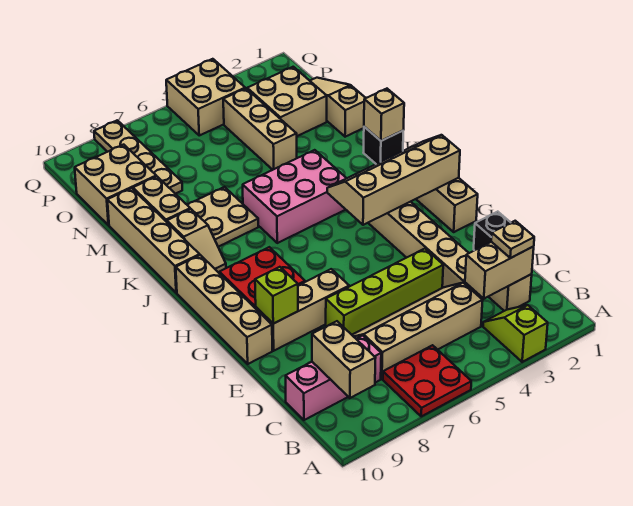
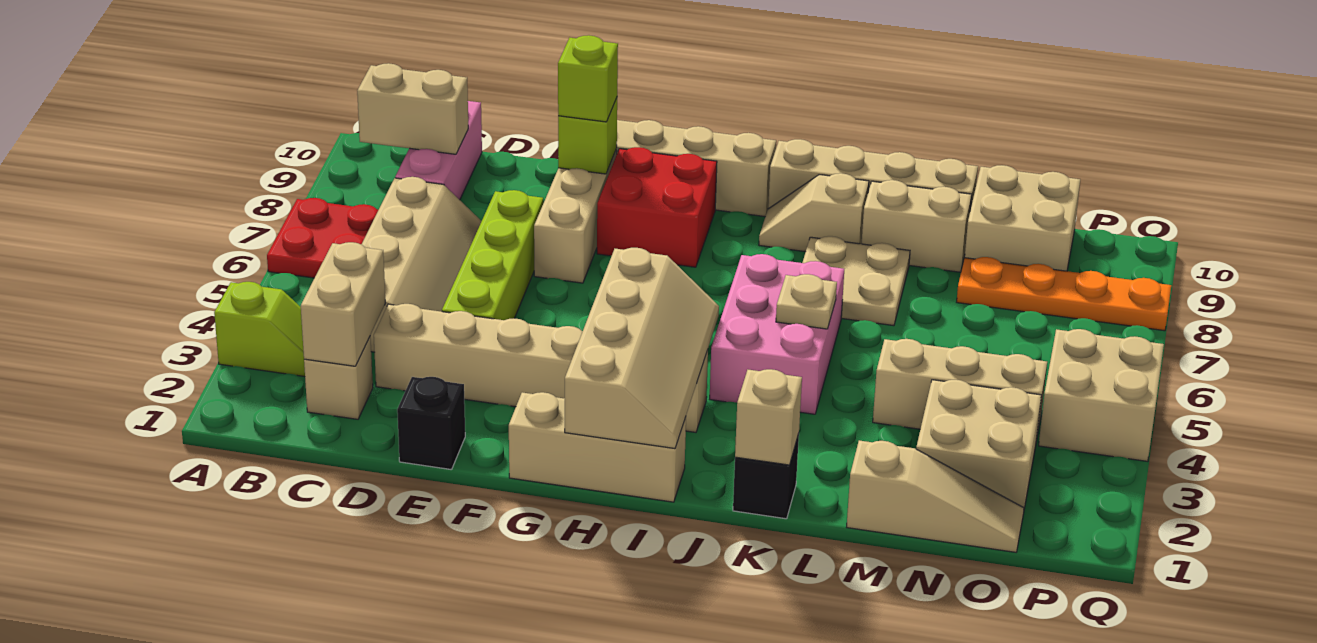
tan plate C2 level 3 -> tan plate K5 level 2
none -> lime brick F9 level 3
tan plate N8:Q8 level 1 -> orange plate N8:Q8 level 1

